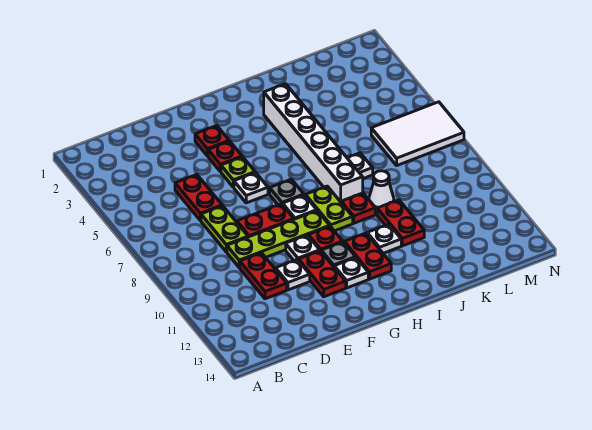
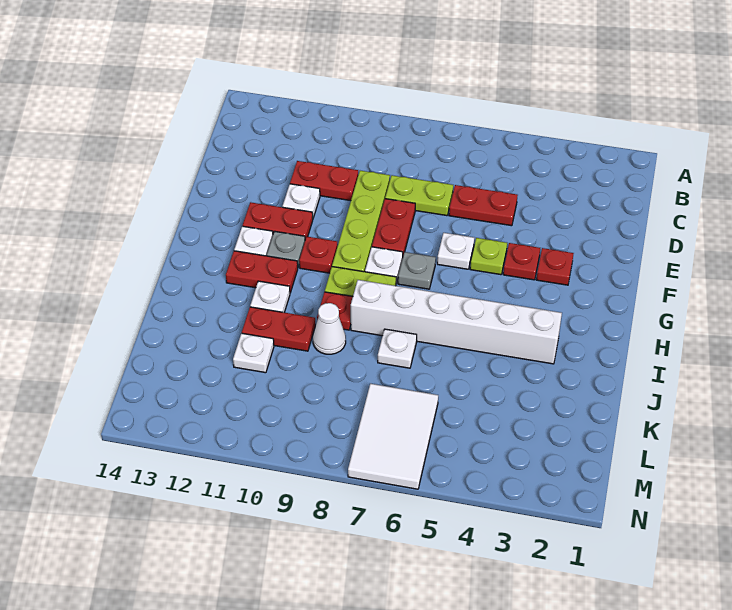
white plate F10 level 1 -> white plate K11 level 1

